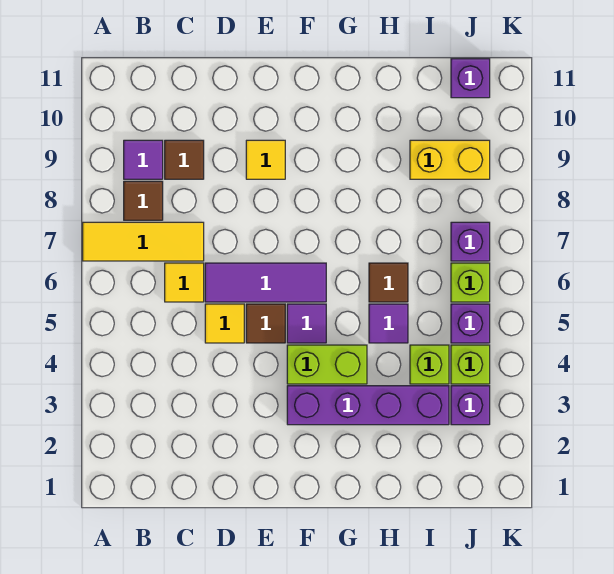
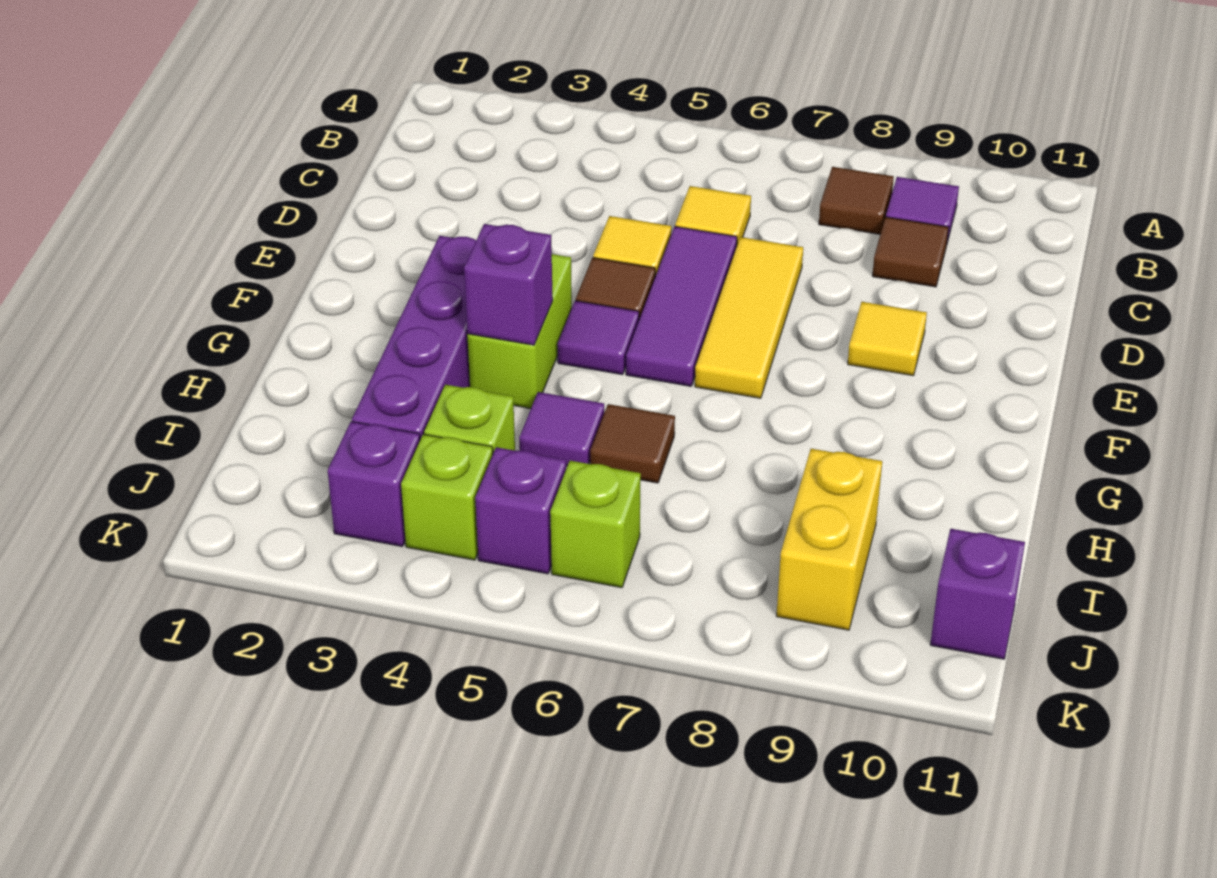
yellow tile A7:C7 level 1 -> yellow tile D7:F7 level 1
purple brick J7 level 1 -> purple brick G4 level 2

